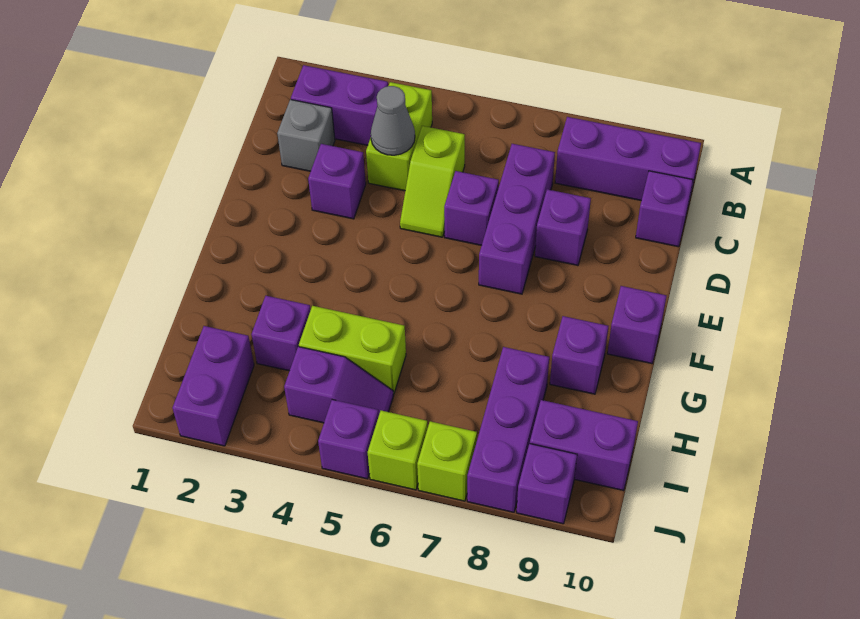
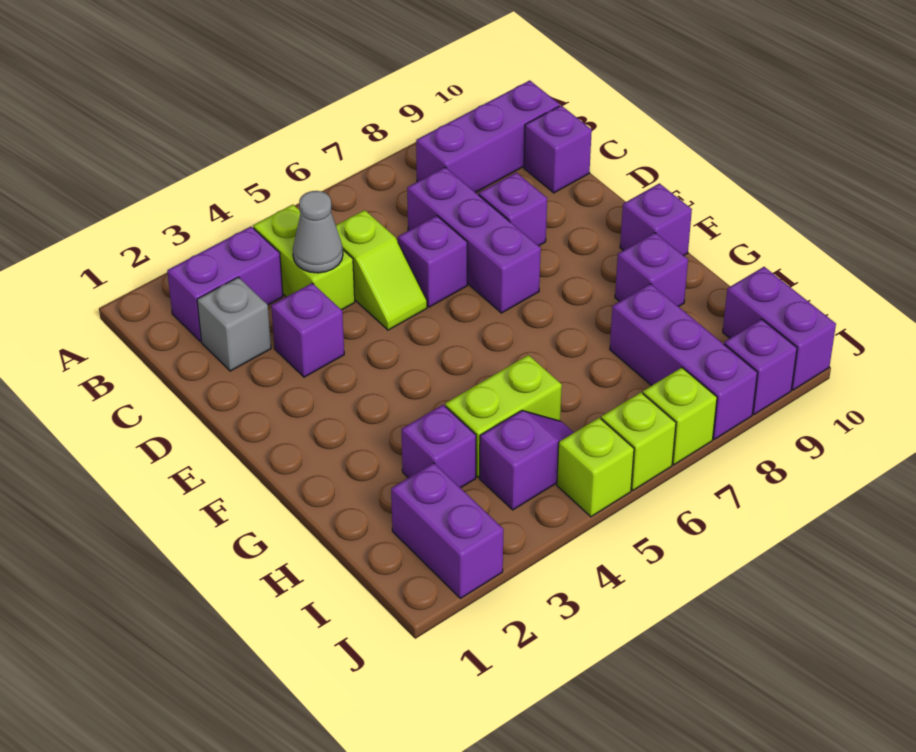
purple brick I9:I10 level 1 -> purple brick I10:J10 level 1
purple brick J5 level 1 -> lime brick J5 level 1

